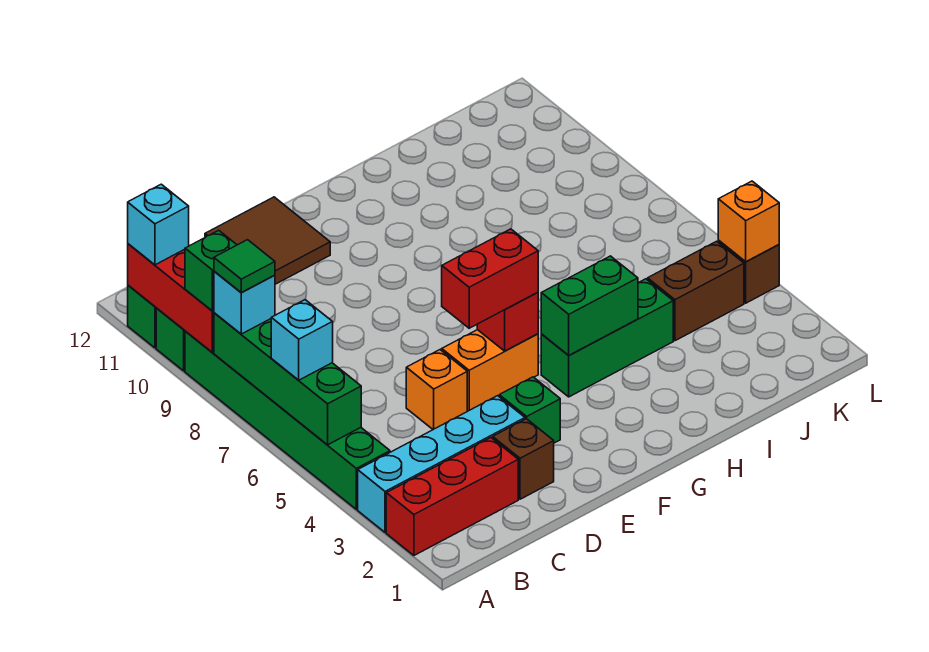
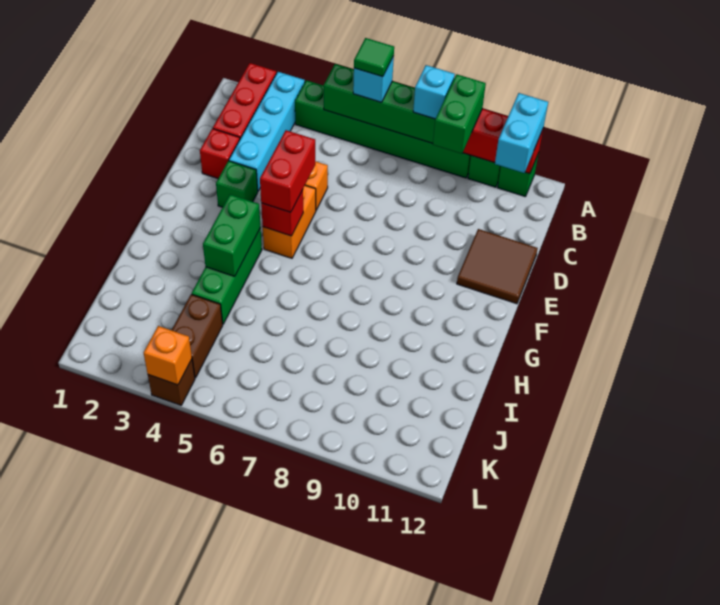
green tile A8 level 4 -> green tile A6 level 4
green brick A9 level 3 -> green brick A9:B9 level 3
cyan brick A11 level 3 -> cyan brick A11:B11 level 3
brown brick D2 level 1 -> red brick D2 level 1

